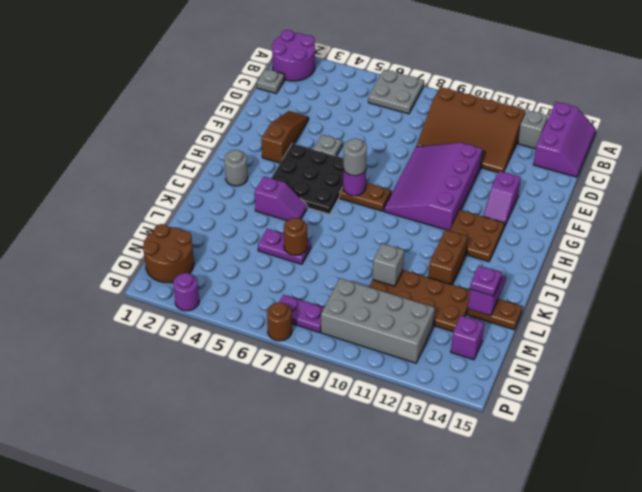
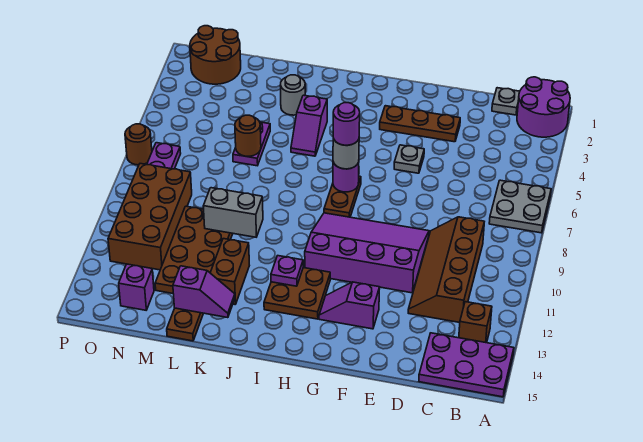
purple slope A14:C15 level 1 top 14 -> purple plate A14:C15 level 1
brown slope B9:D12 level 1 top B -> brown slope C9:D12 level 1 top C
grey brick B13 level 1 -> brown brick B13 level 1
brown slope E3:G3 level 1 top G -> brown plate E3:G3 level 1
black plate G4:I6 level 1 -> none
grey round brick I2 level 1 -> grey round brick K3 level 1
brown brick J12:K12 level 1 -> brown brick K12:K13 level 1
grey brick L10 level 2 -> grey brick K10:L10 level 2
purple plate L14 level 3 -> purple plate I12 level 2
grey brick N9:O12 level 1 -> brown brick N9:O12 level 1
purple round brick P3 level 1 -> purple round brick H7 level 4

